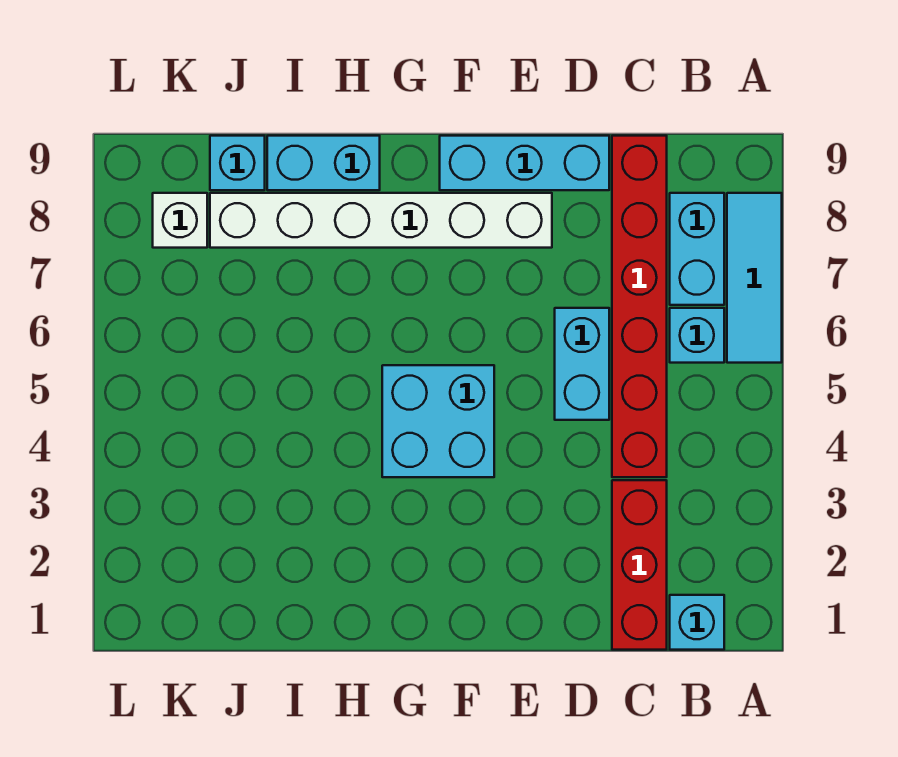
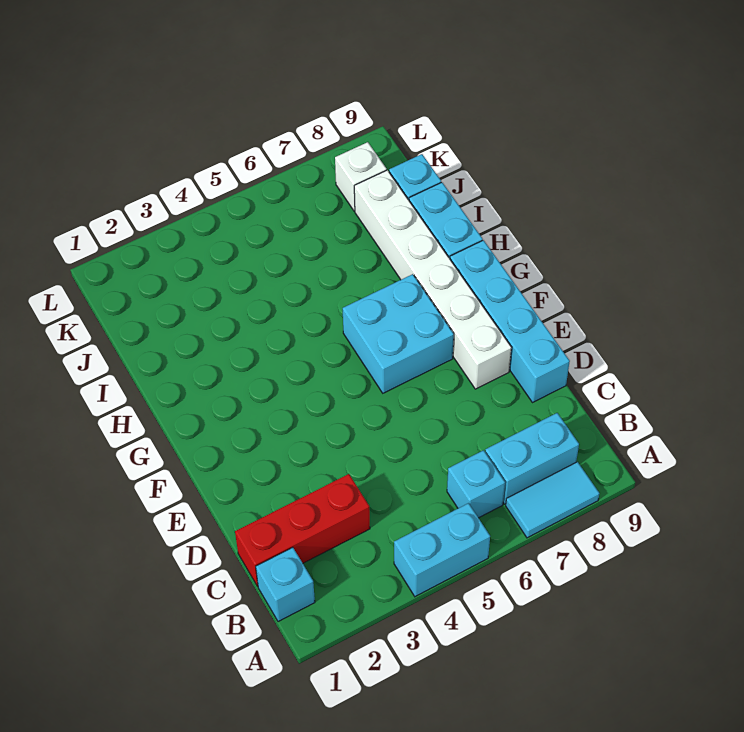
cyan tile A6:A8 level 1 -> cyan tile A7:A8 level 1
red brick C4:C9 level 1 -> none
cyan brick D5:D6 level 1 -> cyan brick A4:A5 level 1
cyan brick D9:F9 level 1 -> cyan brick D9:G9 level 1
cyan brick F4:G5 level 1 -> cyan brick F6:G7 level 1

